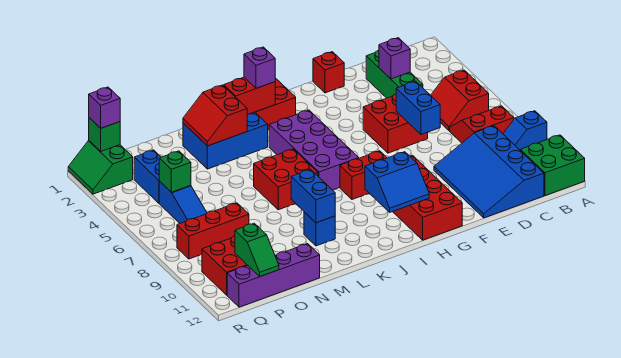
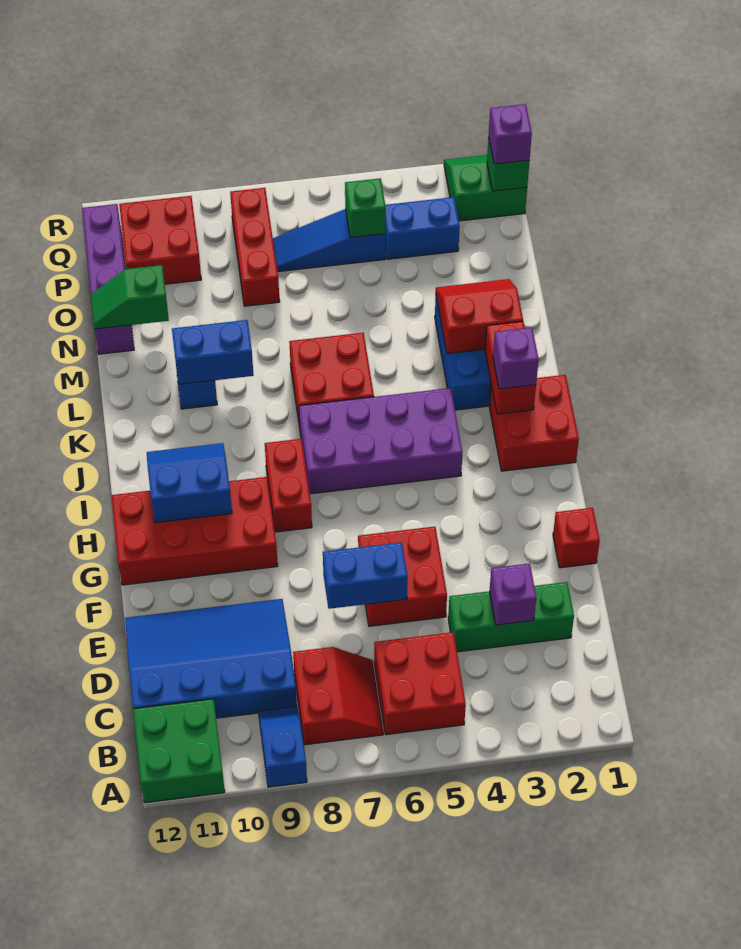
red slope B5:C6 level 1 top B -> red brick B5:C6 level 1
blue slope H10:I11 level 2 top 10 -> blue slope H10:I11 level 2 top H
green slope P11:P12 level 2 top 11 -> green slope N11:N12 level 2 top 11

